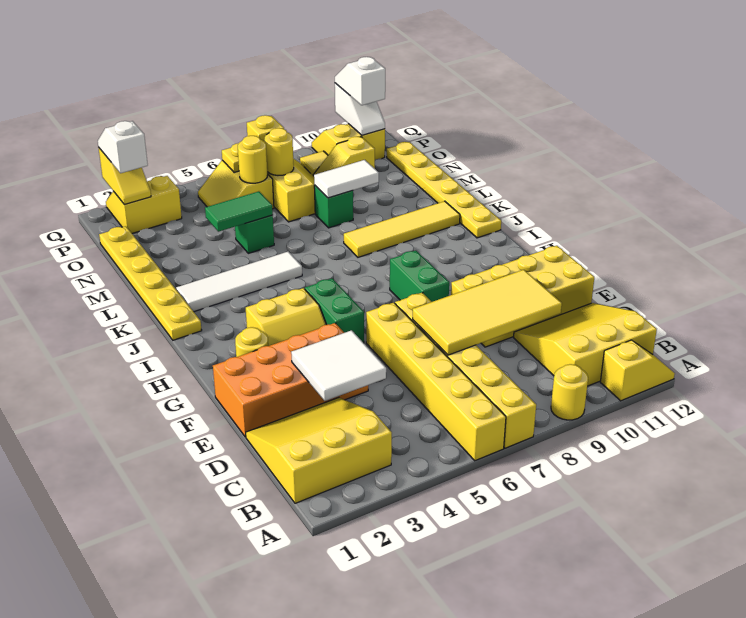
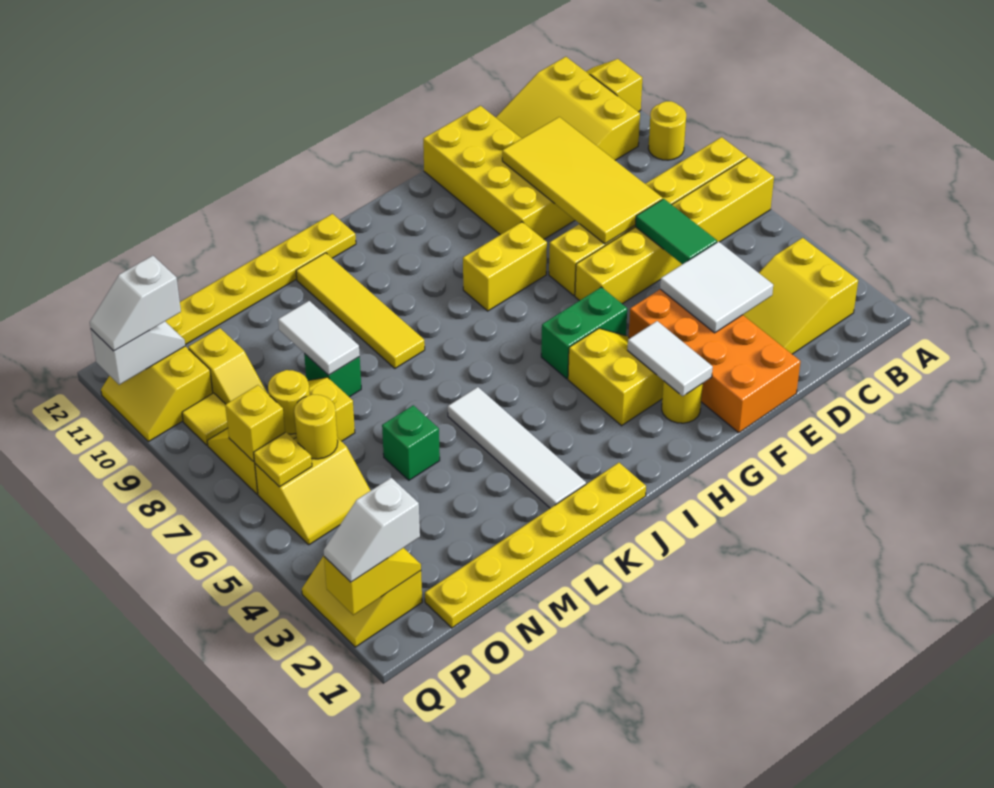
yellow slope B1:D3 level 1 top B -> yellow slope B2:D3 level 1 top B
none -> white tile G2:G3 level 2
green brick G8:H8 level 1 -> yellow brick G8:H8 level 1
green tile M4:M5 level 2 -> green tile D5:D6 level 2

